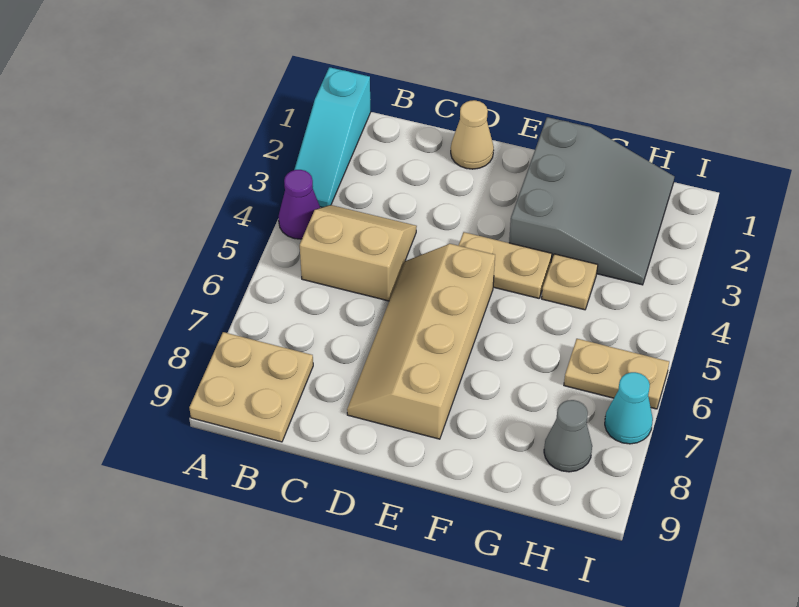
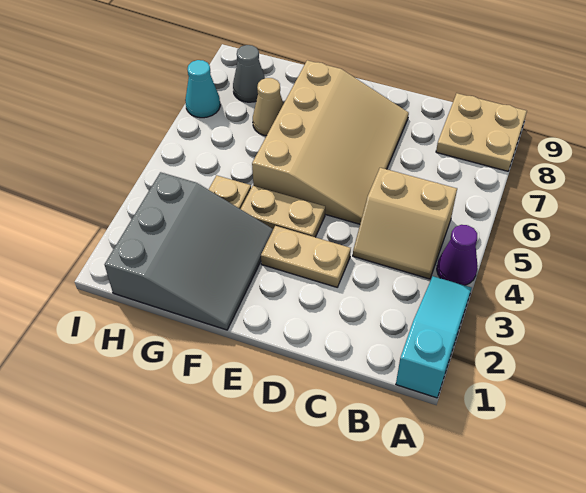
tan cone D1 level 1 -> tan cone G7 level 1
tan slope D5:E8 level 1 top E -> tan slope D5:F8 level 1 top F
grey slope F1:H3 level 1 top F -> grey slope F1:H3 level 1 top H
tan plate H6:I6 level 1 -> tan plate D3:E3 level 1

